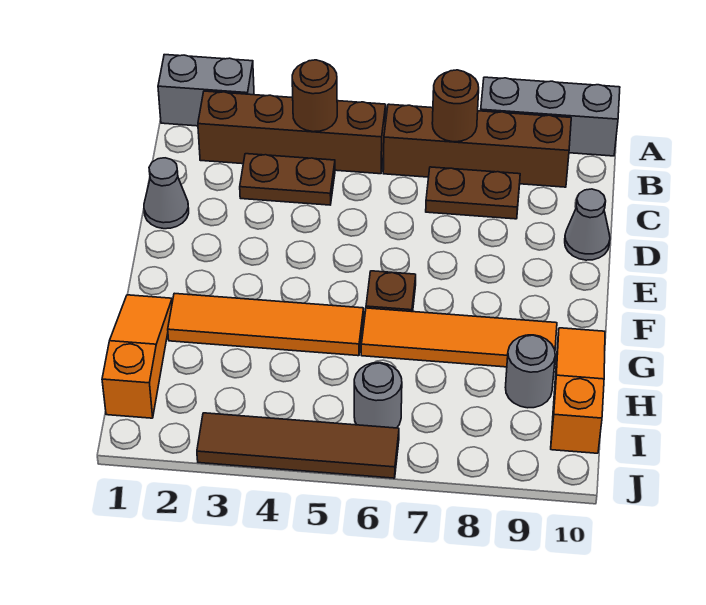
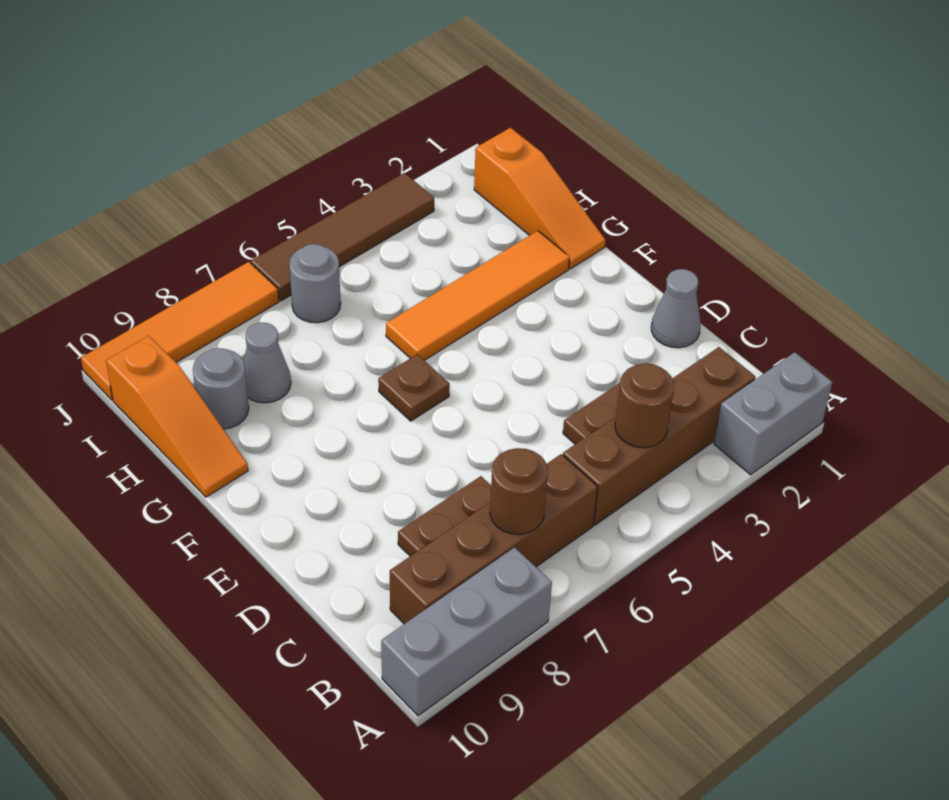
grey cone D10 level 1 -> grey cone H8 level 1
orange tile G6:G9 level 1 -> orange tile J7:J10 level 1

